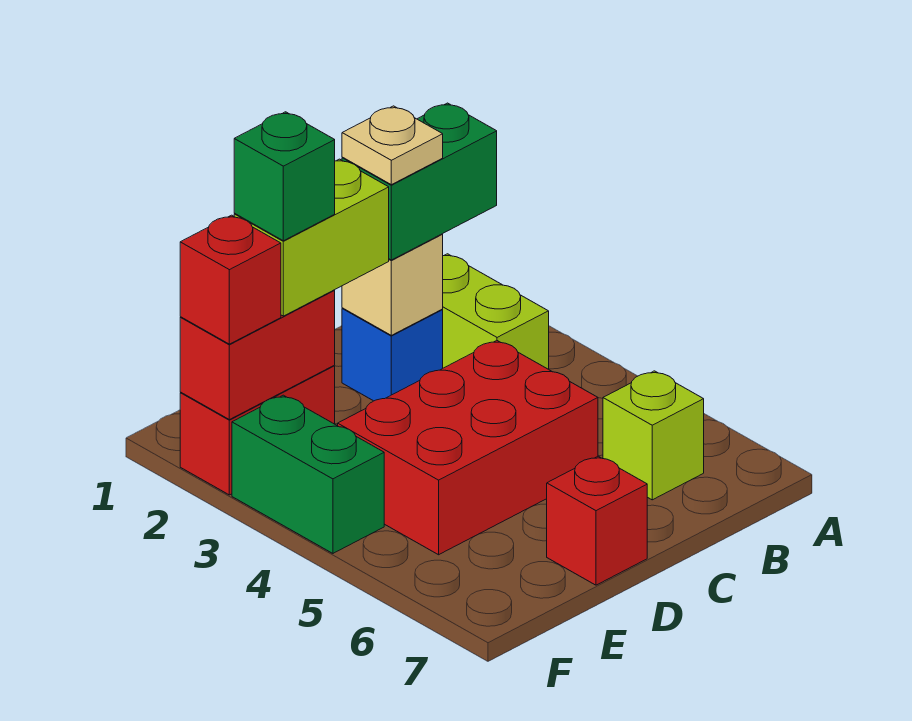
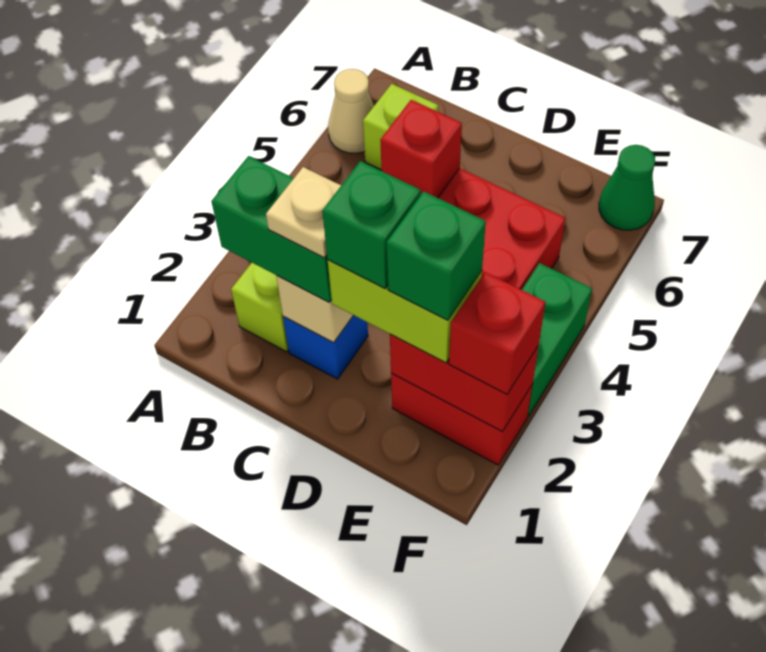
none -> tan cone A6 level 1
none -> green brick D2 level 4
red brick D7 level 1 -> red brick C5 level 2
none -> green cone F7 level 1

